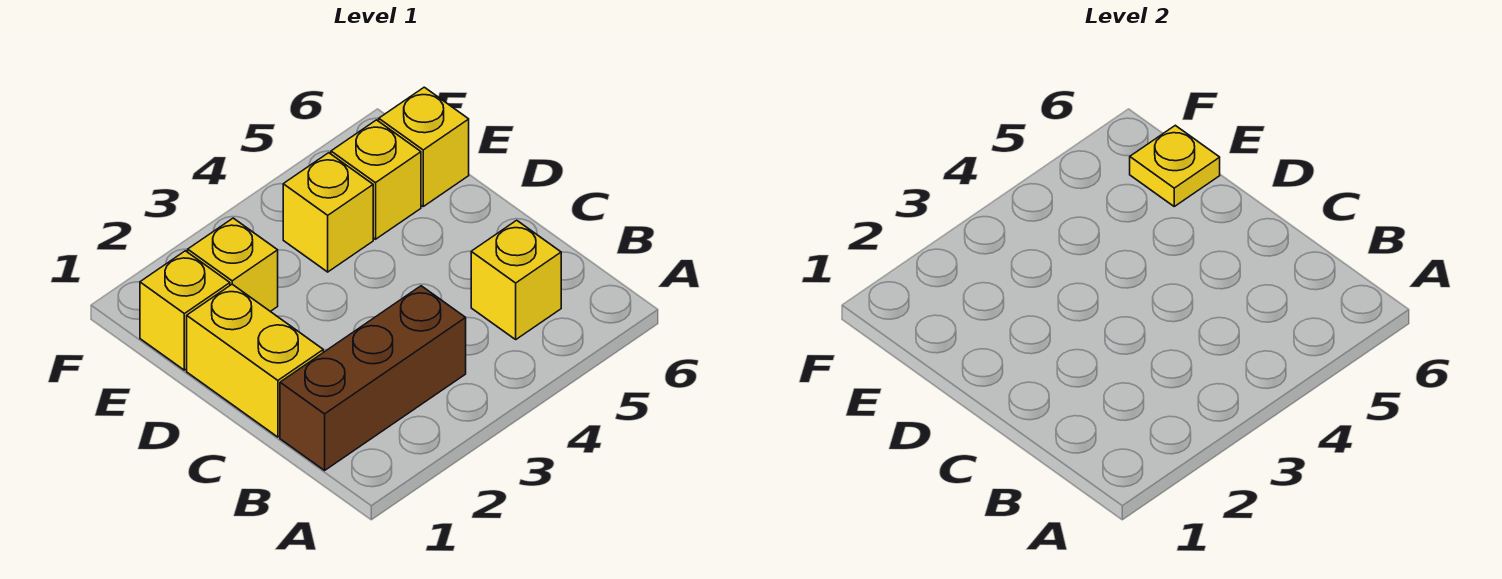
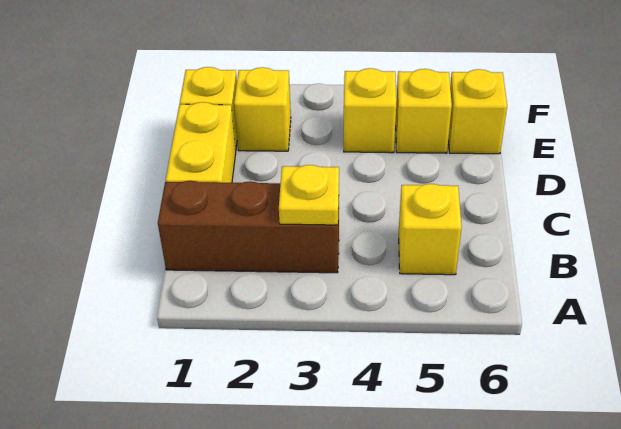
yellow plate E6 level 2 -> yellow plate B3 level 2

